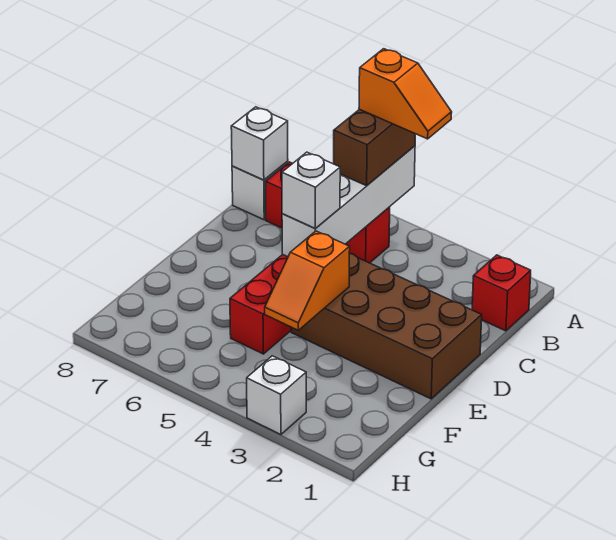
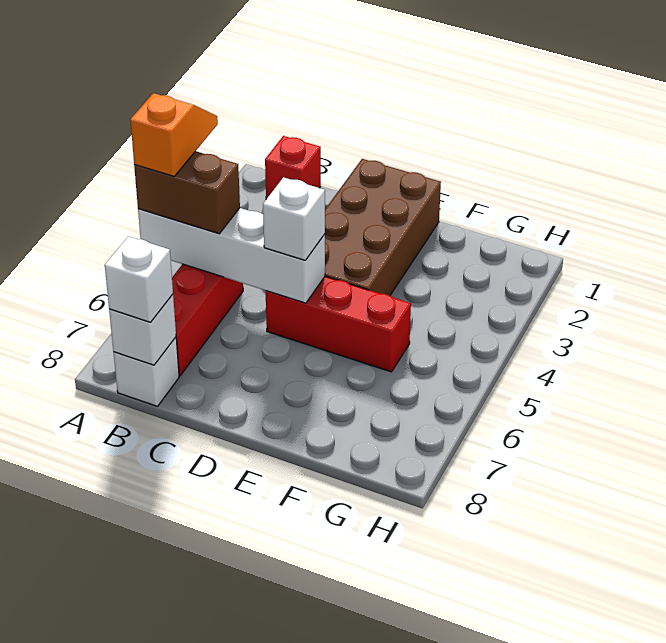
orange slope E4:F4 level 2 top E -> none
white brick H3 level 1 -> white brick B8 level 3

